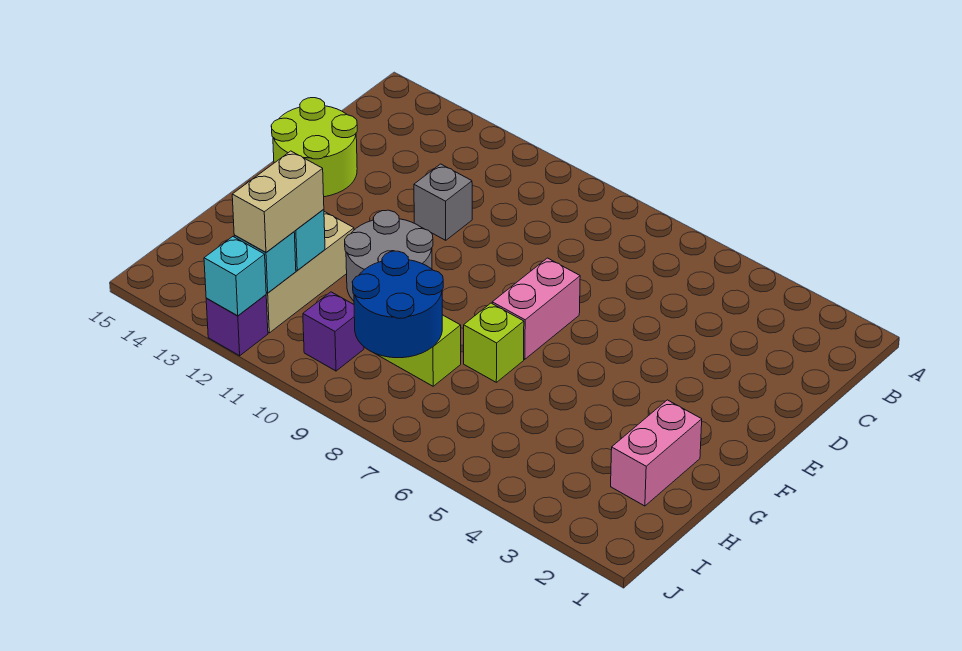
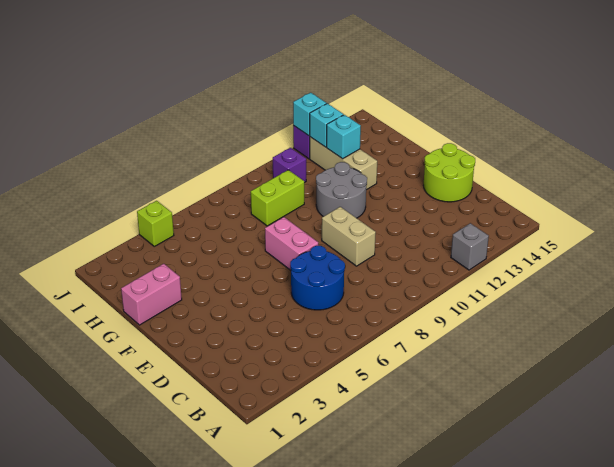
grey brick D11 level 1 -> grey brick A12 level 1
pink brick G2:H2 level 1 -> pink brick G1:G2 level 1
lime brick G7 level 1 -> lime brick J4 level 1
blue round brick H8:I9 level 2 -> blue round brick C6:D7 level 1
tan brick H12:I12 level 3 -> tan brick D9:E9 level 1

